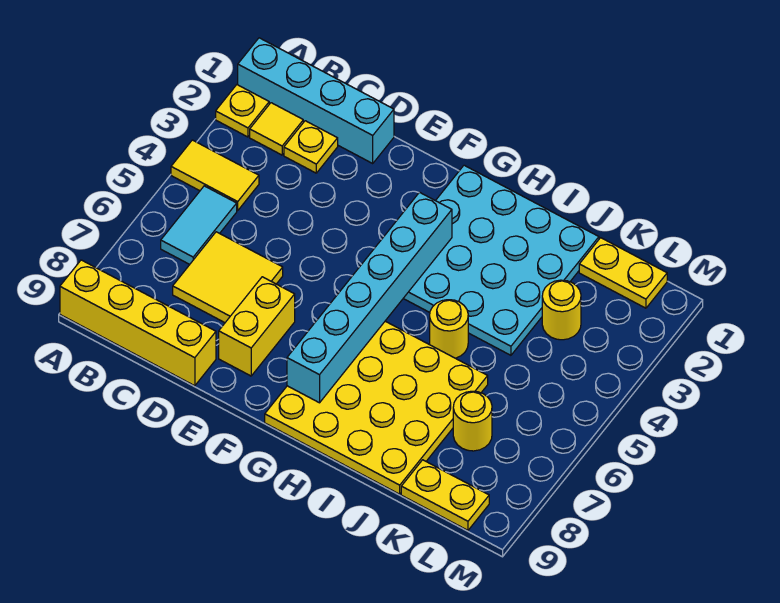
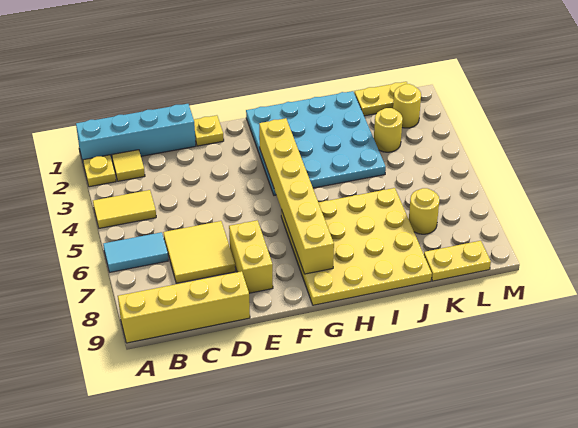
cyan tile B5:B6 level 1 -> cyan tile A6:B6 level 1
yellow plate C2 level 1 -> yellow plate E1 level 1
cyan brick G3:G8 level 2 -> yellow brick G3:G8 level 2
yellow round brick I5 level 1 -> yellow round brick L2 level 1

